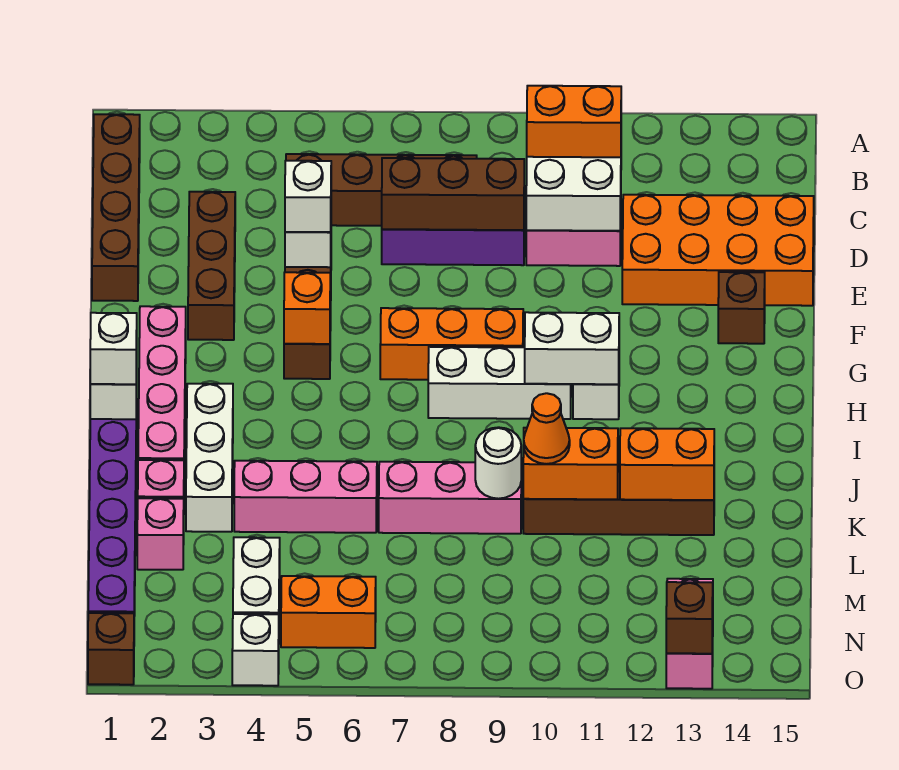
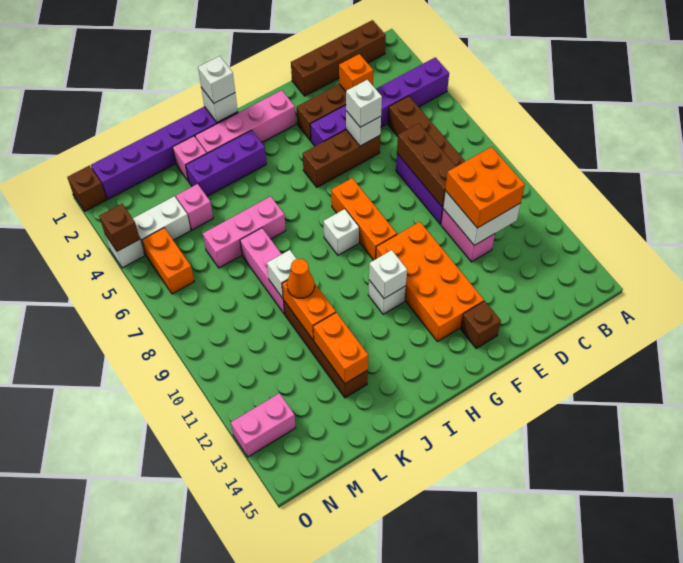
none -> purple brick A4:F4 level 1
orange brick C10:C11 level 3 -> orange brick C10:D11 level 3
orange brick D12:E15 level 1 -> orange brick F10:G13 level 1
orange brick G5 level 2 -> orange brick D3 level 2
white brick H8:H10 level 1 -> white brick H8 level 1
white brick H10:H11 level 2 -> white brick H11 level 2
white brick I3:K3 level 1 -> purple brick I3:K3 level 1
pink brick K4:K6 level 1 -> pink brick J6:L6 level 1
white round brick K9 level 2 -> white brick K9 level 2
pink brick L2 level 1 -> pink brick L4 level 1
brown brick O13 level 2 -> brown brick O4 level 2

